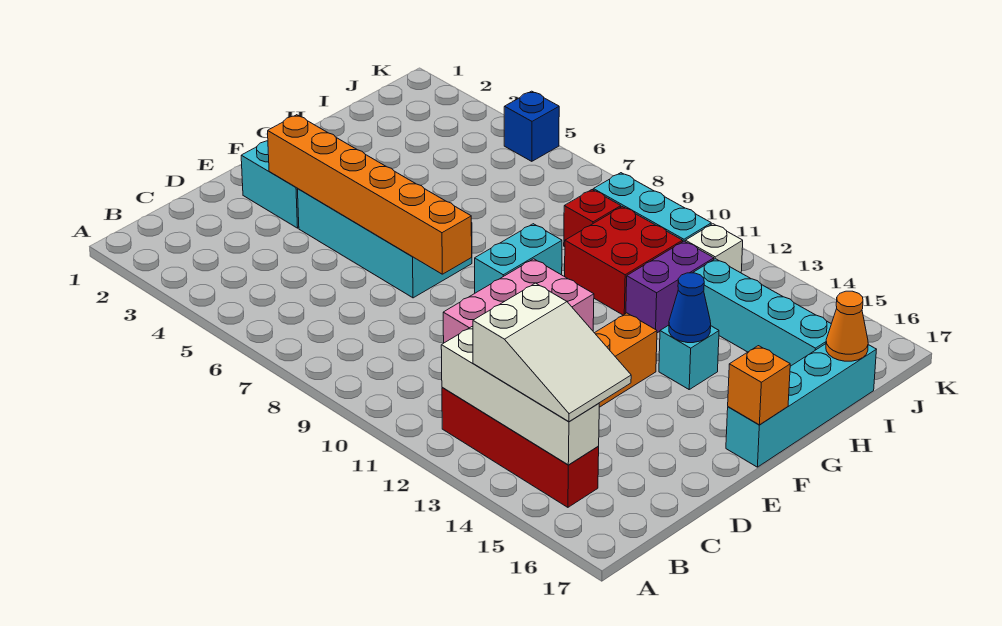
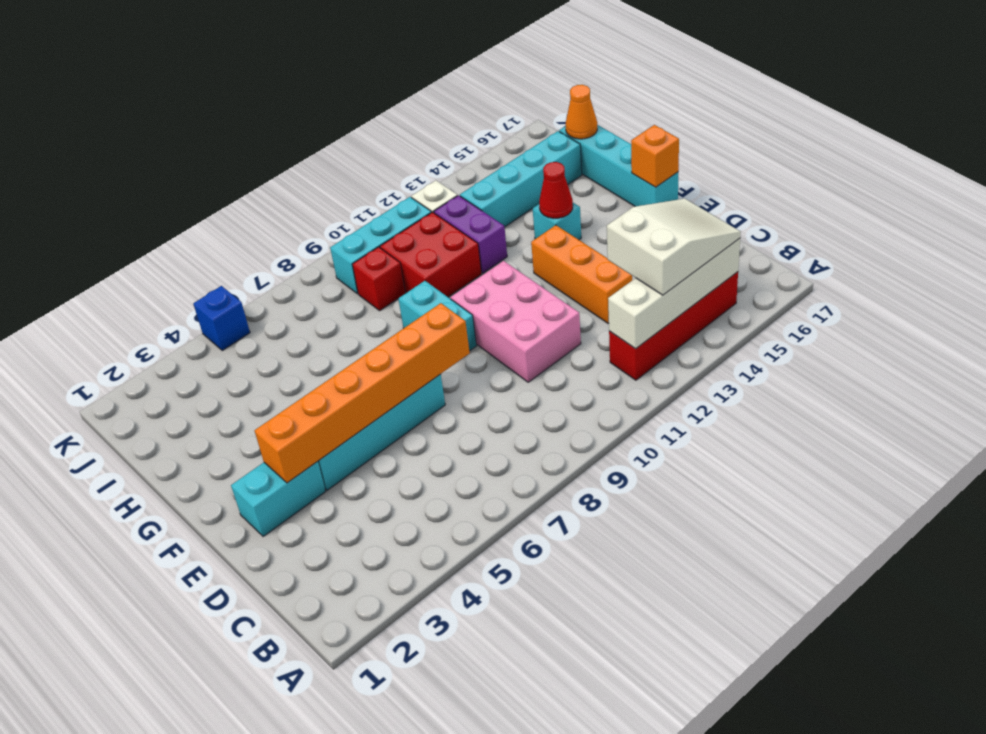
blue cone G14 level 2 -> red cone G14 level 2

